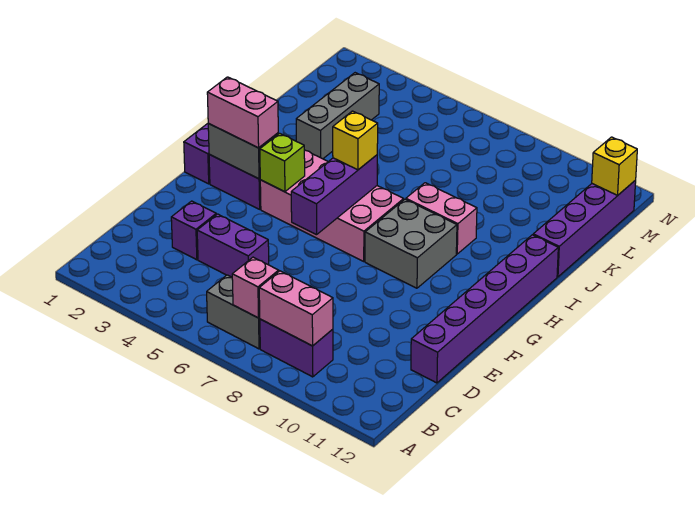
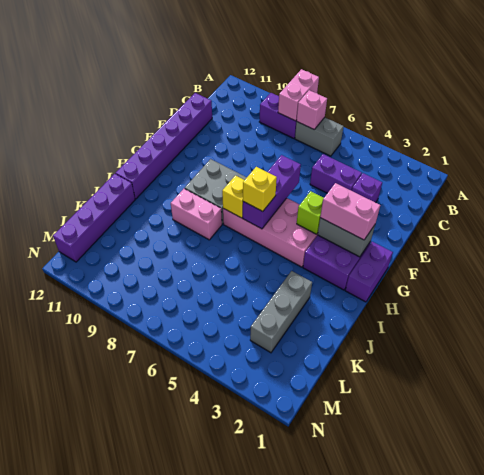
pink brick B8:B9 level 2 -> pink brick A8:B8 level 2
yellow brick M12 level 2 -> yellow brick H7 level 2

